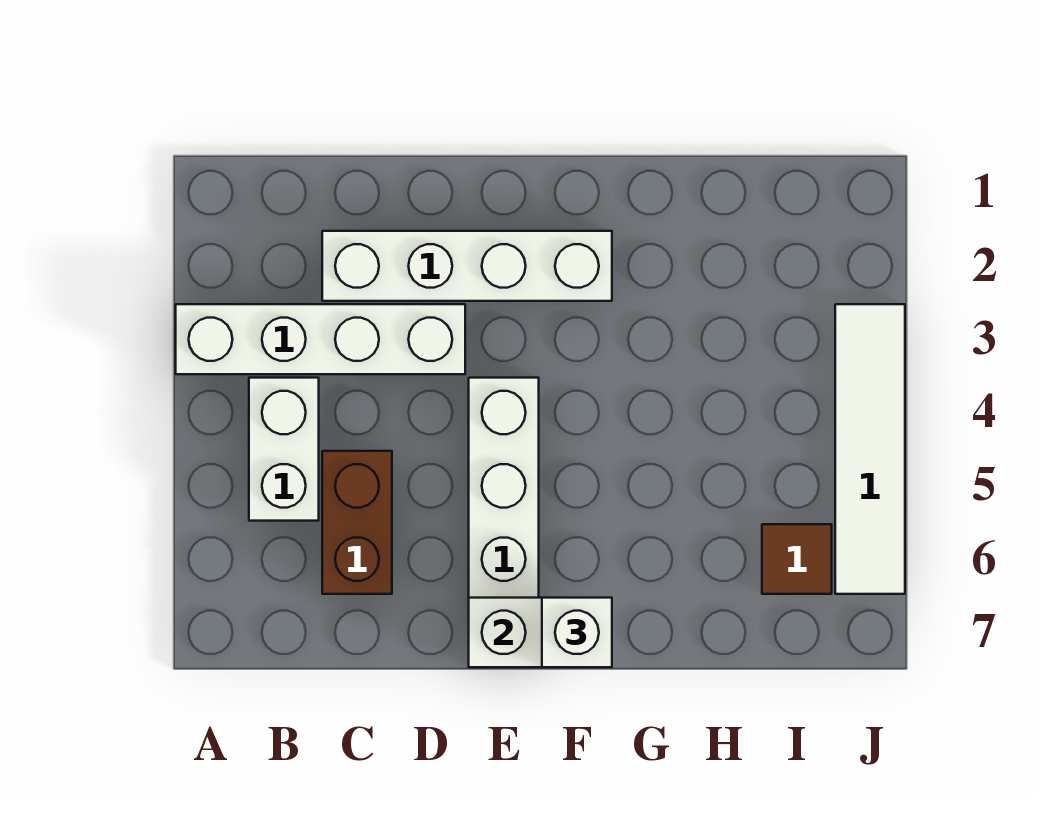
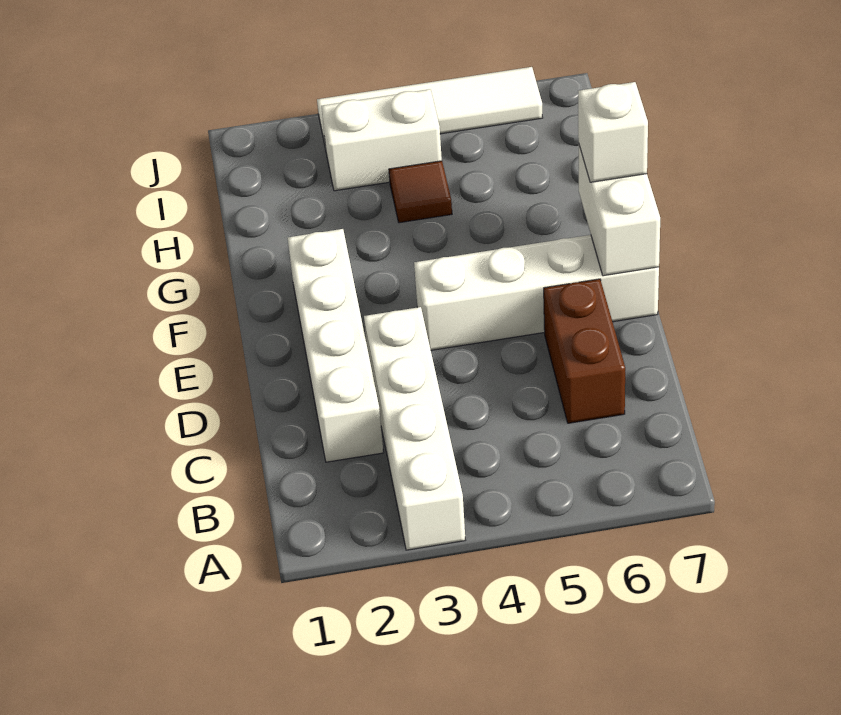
white brick B4:B5 level 1 -> white brick I3:I4 level 1
brown brick C5:C6 level 1 -> brown brick C6:D6 level 1
brown tile I6 level 1 -> brown tile H4 level 1

